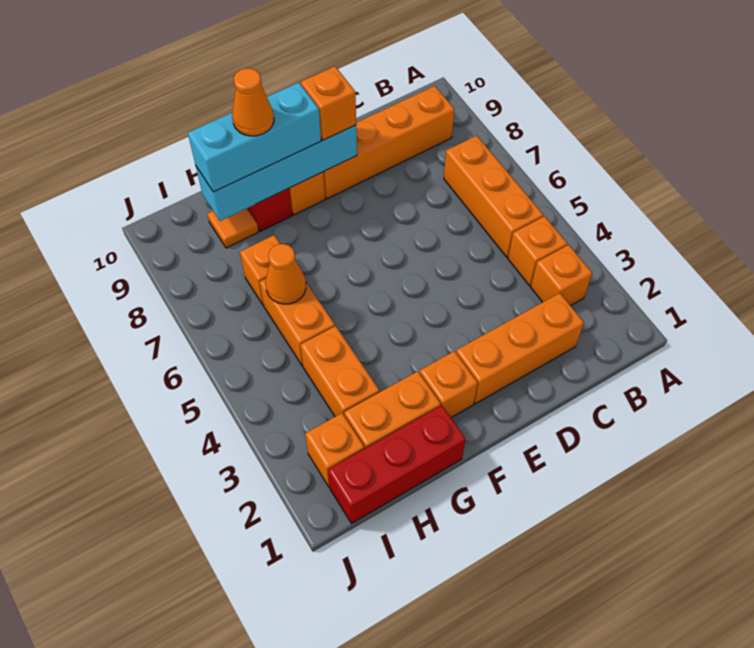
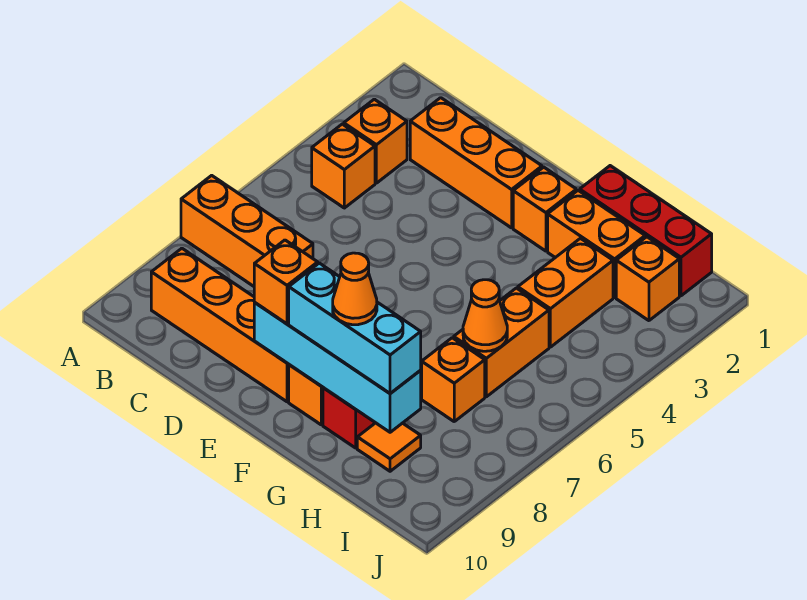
orange brick B5:B7 level 1 -> orange brick A7:C7 level 1

